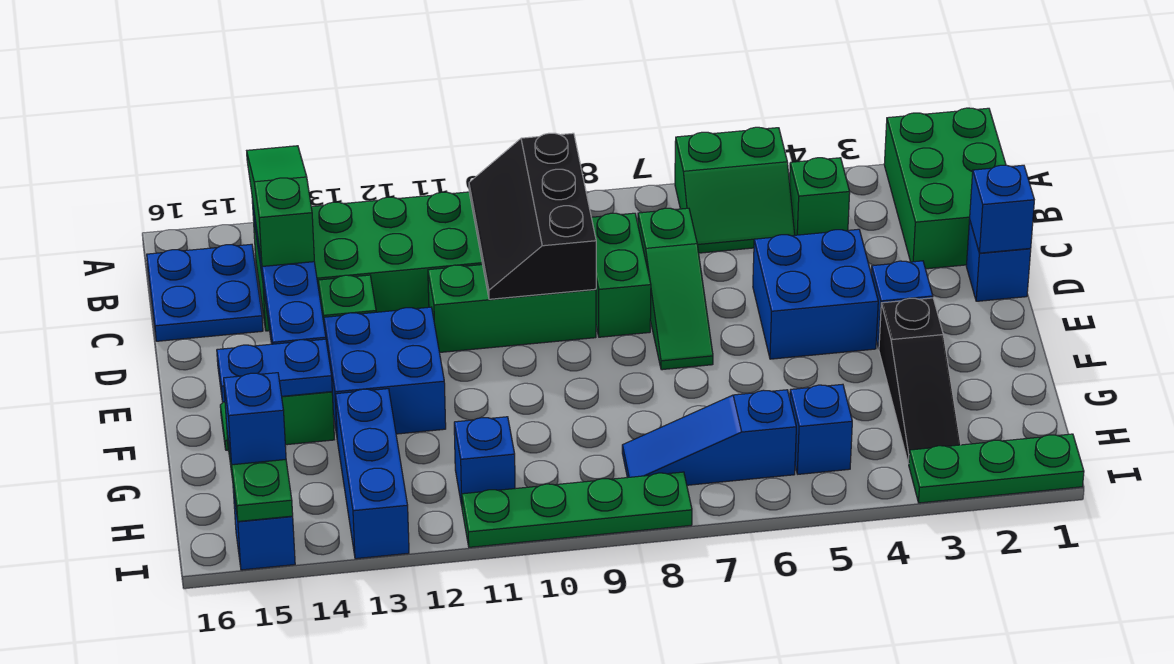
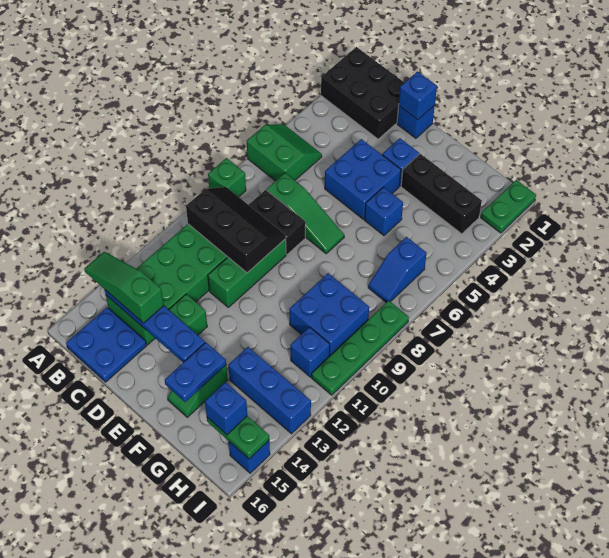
green brick A1:C2 level 1 -> black brick A1:C2 level 1
green slope A5:B6 level 1 top A -> green slope A5:B6 level 1 top 6
green brick B4 level 1 -> green brick A8 level 1
black slope B9:D10 level 2 top 9 -> black slope B9:D10 level 2 top 10
green brick C8:D8 level 1 -> black brick C8:D8 level 1
blue brick E12:F13 level 1 -> blue brick G9:H10 level 1
black slope F3:H3 level 1 top F -> black brick F3:H3 level 1
blue brick H5 level 1 -> blue brick F5 level 1
blue slope H6:H8 level 1 top 6 -> blue slope H6:H7 level 1 top 6
green plate I1:I3 level 1 -> green plate I1:I2 level 1

